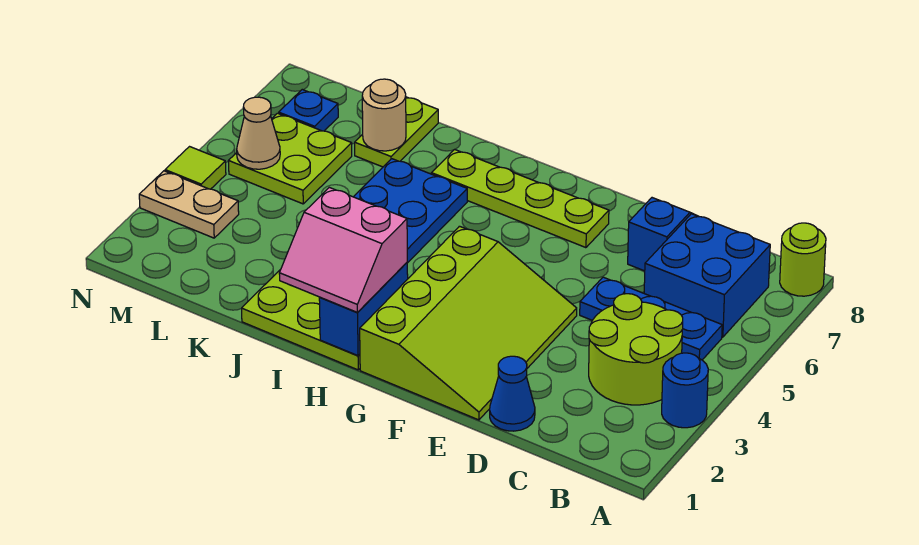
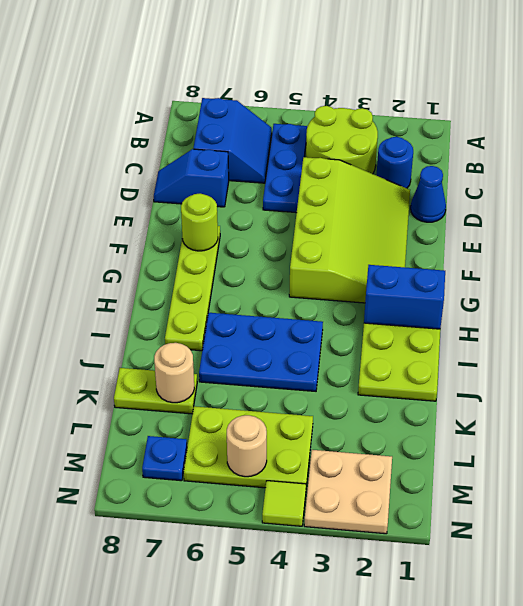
blue round brick A3 level 1 -> blue round brick C2 level 1
lime round brick A8 level 1 -> lime round brick F7 level 2
blue brick B6:C7 level 1 -> blue slope B6:C7 level 1 top 7
lime slope E1:G4 level 1 top G -> lime slope D2:G4 level 1 top 4
pink slope H1:I2 level 3 top 2 -> none
lime plate L5:M6 level 1 -> lime plate L4:M6 level 1
tan plate M3:N3 level 1 -> tan plate M2:N3 level 1
tan cone M5 level 2 -> tan round brick M5 level 2

